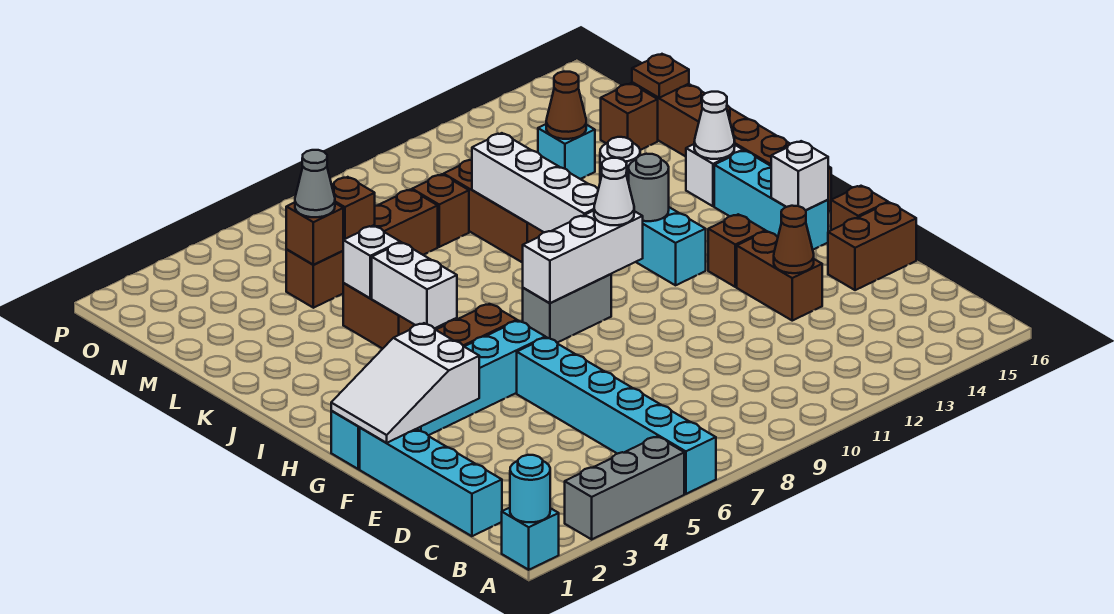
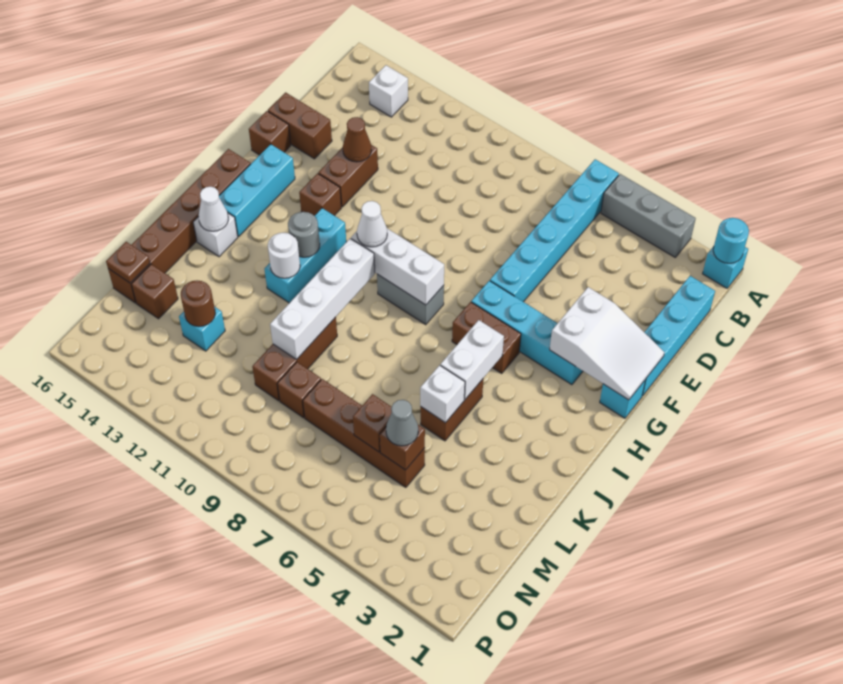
white brick G15 level 2 -> white brick B14 level 1
brown cone M13 level 2 -> brown round brick M13 level 2

